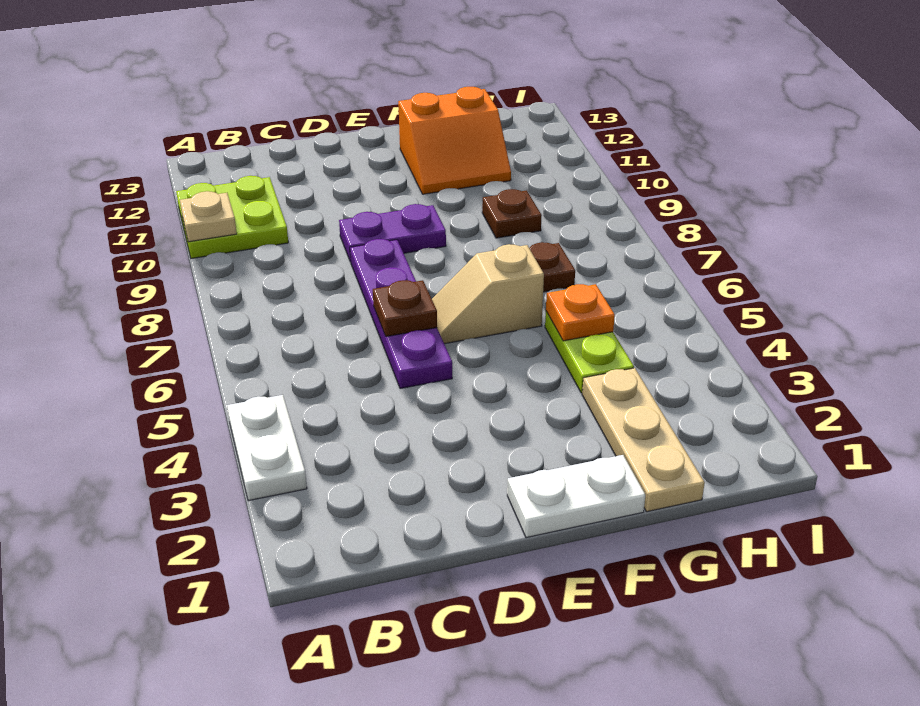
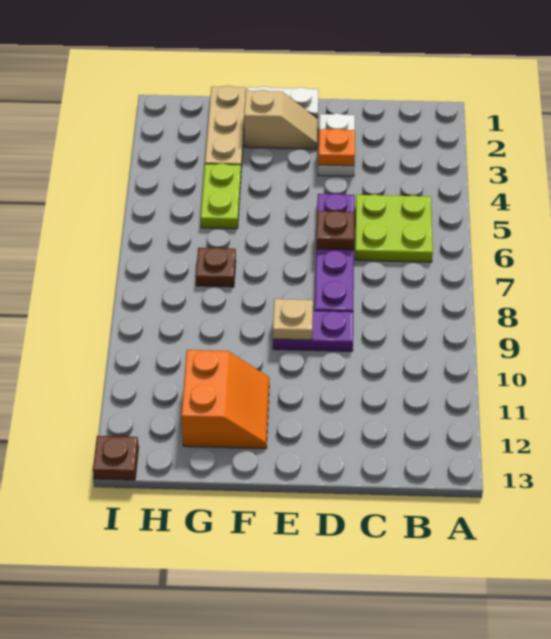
white plate A3:A4 level 1 -> white plate D2:D3 level 1
lime plate A10:B11 level 1 -> lime plate B5:C6 level 1
tan plate A10 level 2 -> tan plate E9 level 2
tan slope E6:F6 level 1 top F -> tan slope E2:F2 level 1 top F
orange slope F11:G12 level 1 top 12 -> orange slope F11:G12 level 1 top G
orange plate G5 level 2 -> orange plate D3 level 2
brown plate G9 level 1 -> brown plate I13 level 1

